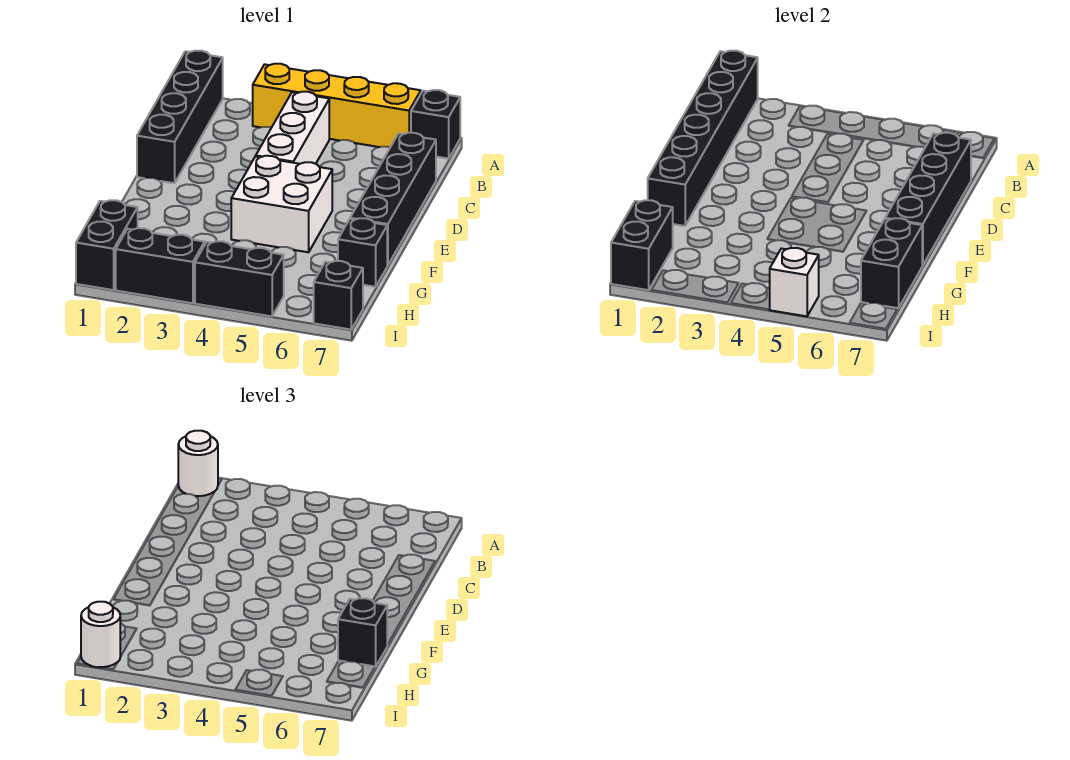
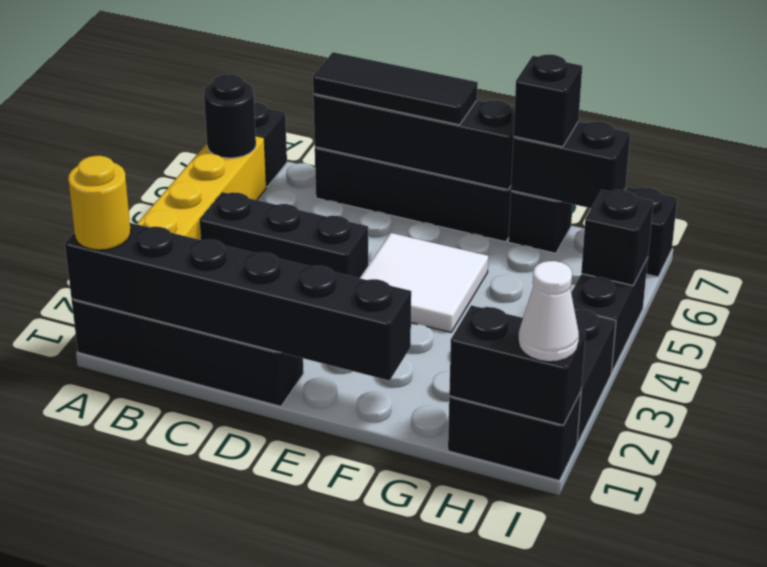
white round brick A1 level 3 -> yellow round brick A1 level 3
none -> black round brick A6 level 2
white brick B4:D4 level 1 -> black brick B4:D4 level 1
none -> black tile C7:E7 level 3
white brick E4:F5 level 1 -> white tile E4:F5 level 1
white round brick I1 level 3 -> white cone I1 level 3
white brick I5 level 2 -> black brick I5 level 2

